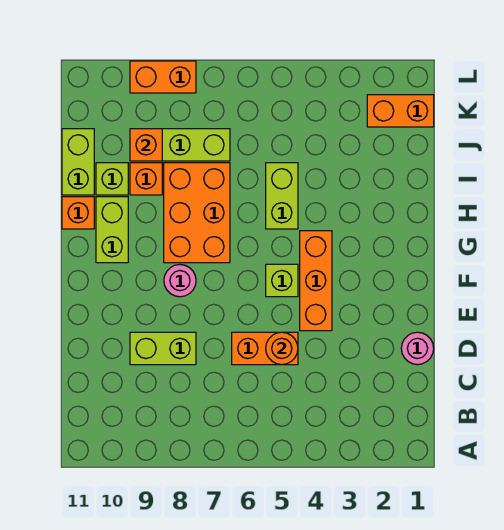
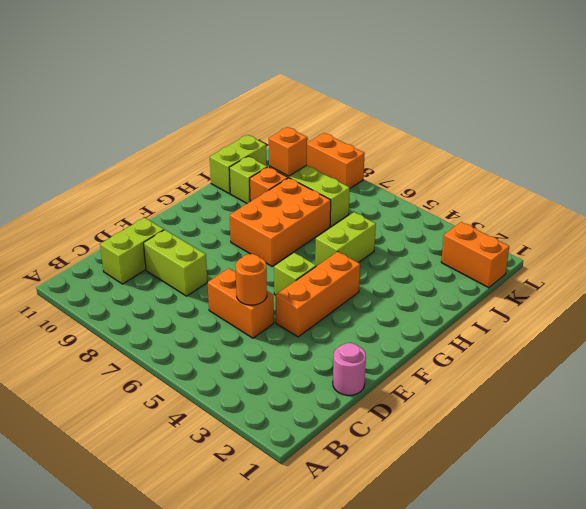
pink round brick F8 level 1 -> none
lime brick G10:H10 level 1 -> lime brick C10:D10 level 1
orange brick H11 level 1 -> none

